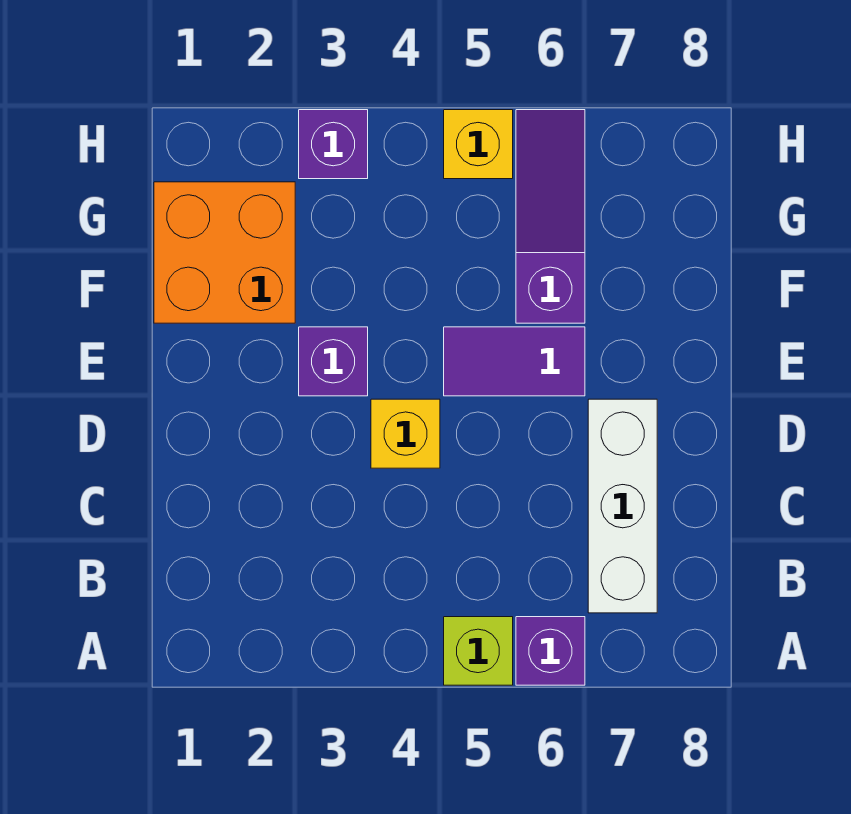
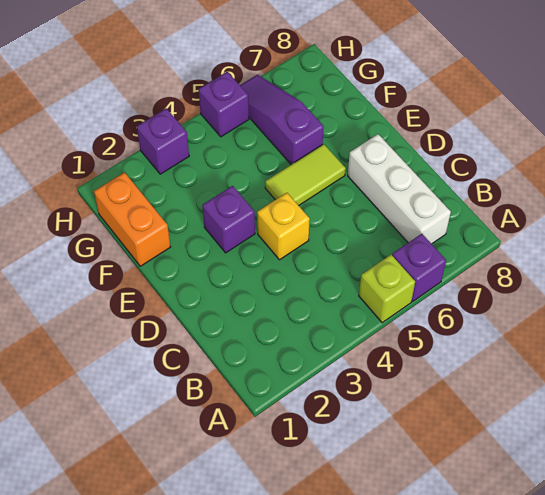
purple tile E5:E6 level 1 -> lime tile E5:E6 level 1
orange brick F1:G2 level 1 -> orange brick F1:G1 level 1
yellow brick H5 level 1 -> purple brick H5 level 1

